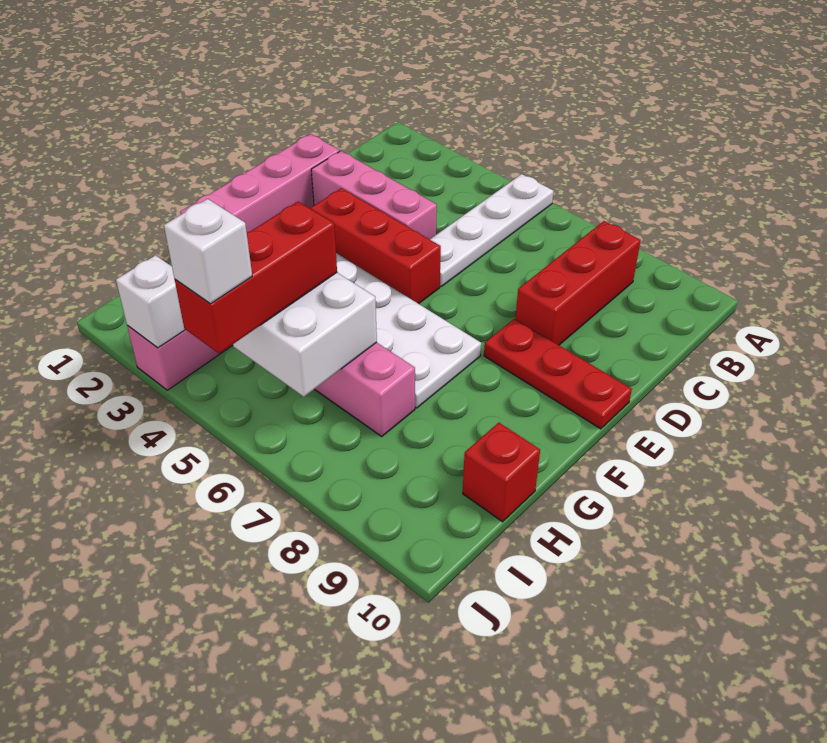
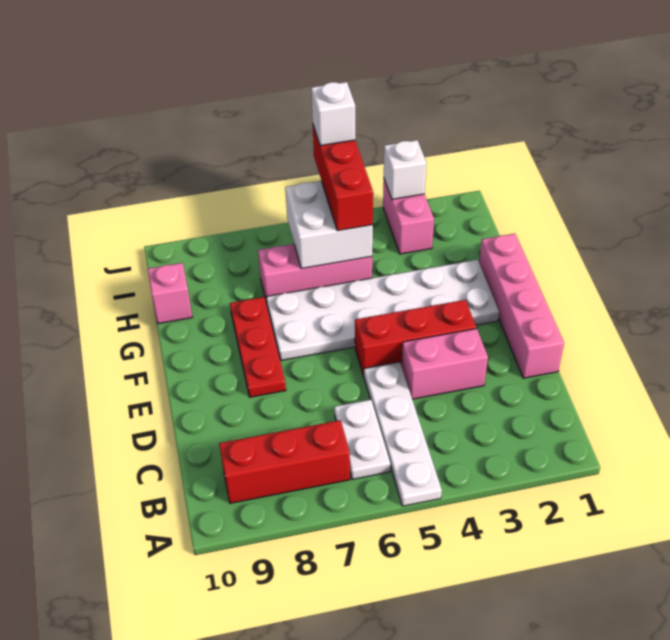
none -> white plate B6:C6 level 1
red brick B8:D8 level 1 -> red brick B7:B9 level 1
pink brick D2:D4 level 1 -> pink brick D3:D4 level 1
red plate E8:E10 level 1 -> red plate E8:G8 level 1
red brick H10 level 1 -> pink brick H10 level 1

